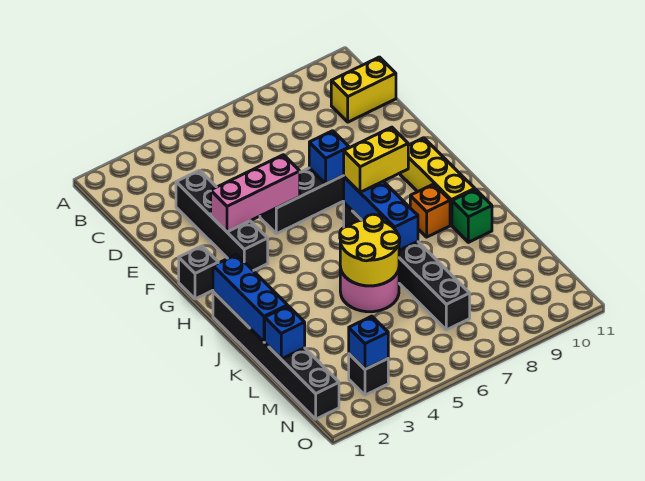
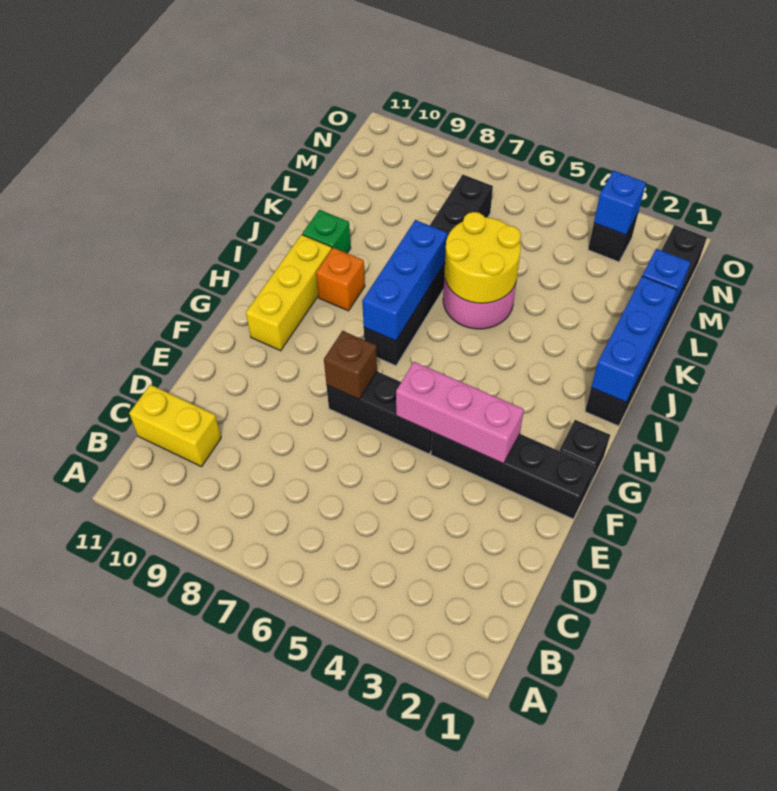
black brick D3:G3 level 1 -> black brick F1:F4 level 1
blue brick F7 level 2 -> brown brick F7 level 2
yellow brick H7:H8 level 3 -> none

